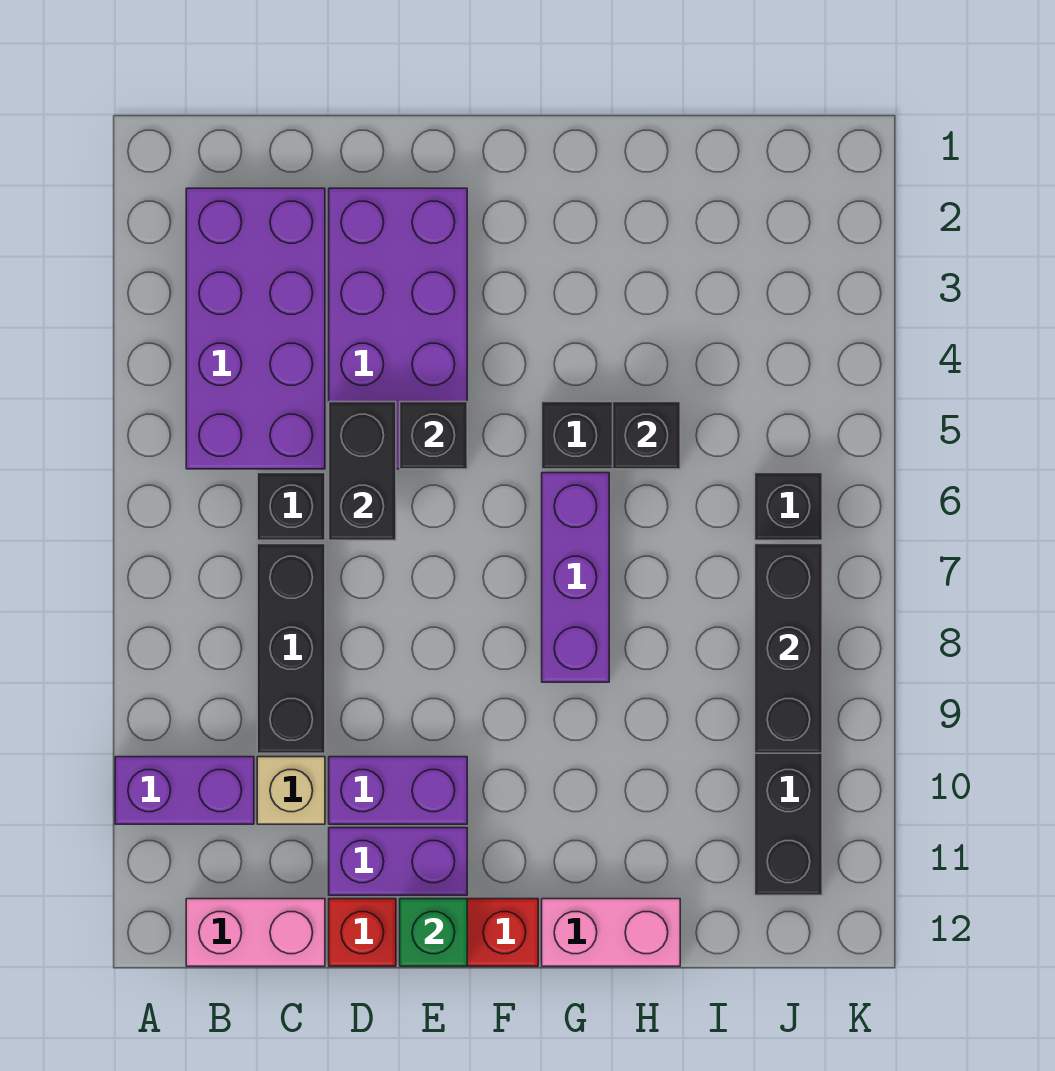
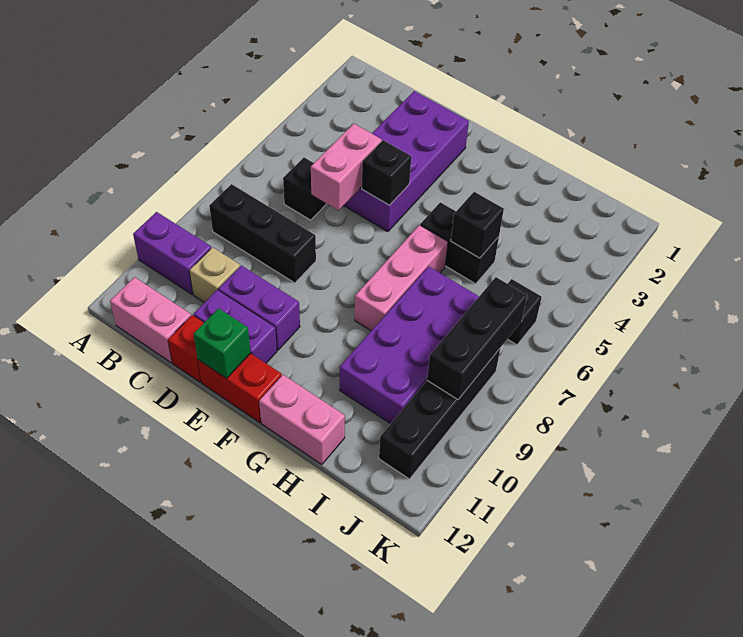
purple brick B2:C5 level 1 -> purple brick H7:I10 level 1
black brick C7:C9 level 1 -> black brick B8:D8 level 1
black brick D5:D6 level 2 -> pink brick D5:D6 level 2
purple brick G6:G8 level 1 -> pink brick G6:G8 level 1

